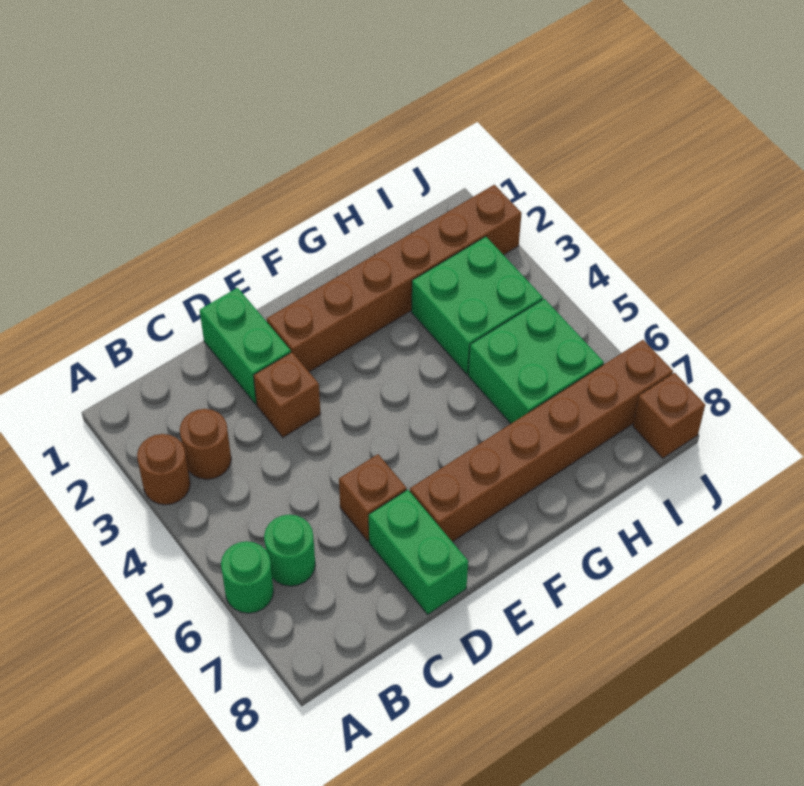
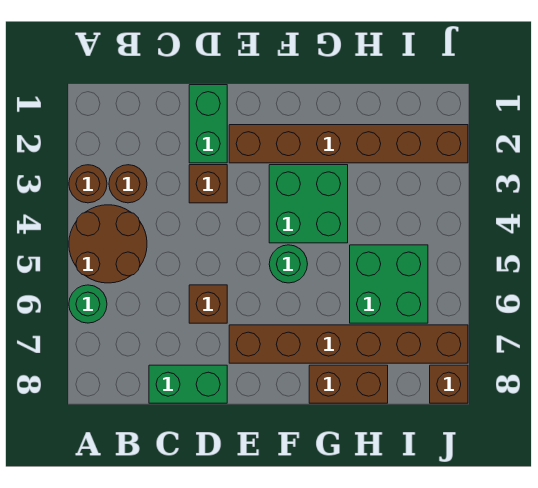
none -> brown round brick A4:B5 level 1
green round brick B6 level 1 -> green round brick F5 level 1
green brick D7:D8 level 1 -> green brick C8:D8 level 1
none -> brown brick G8:H8 level 1
green brick H3:I4 level 1 -> green brick F3:G4 level 1

